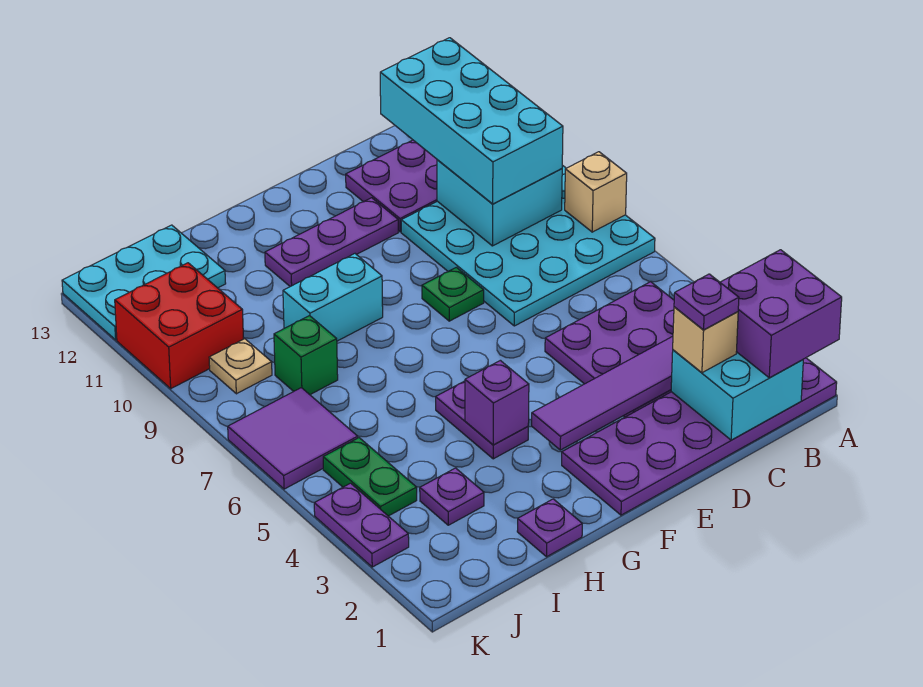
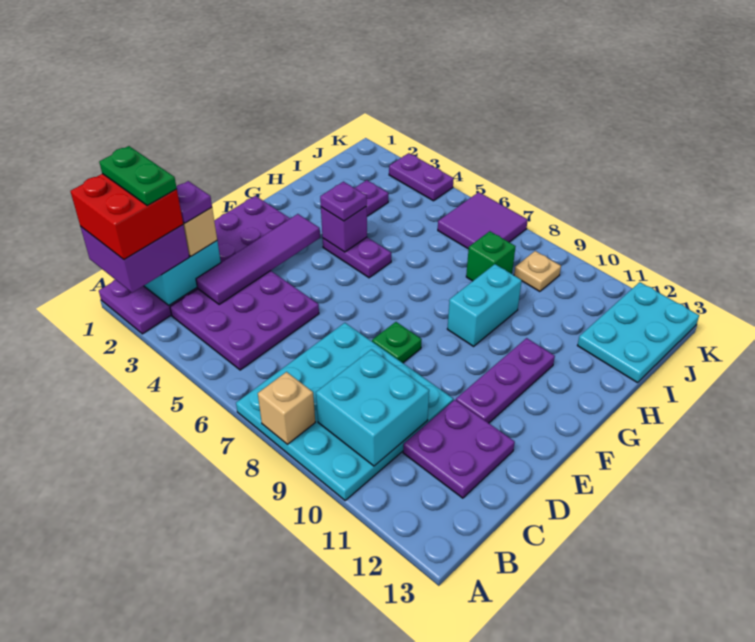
cyan brick B9:C12 level 3 -> none
purple plate H1 level 1 -> purple plate G4 level 3
green plate J4:J5 level 1 -> green plate B1:B2 level 5
red brick J10:K11 level 1 -> red brick A1:B2 level 4

